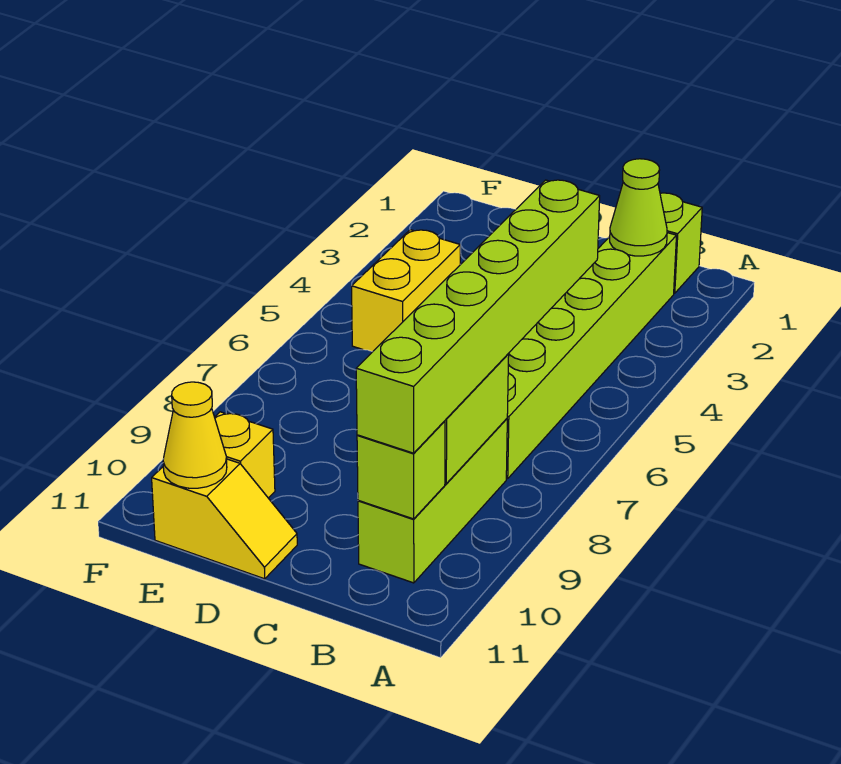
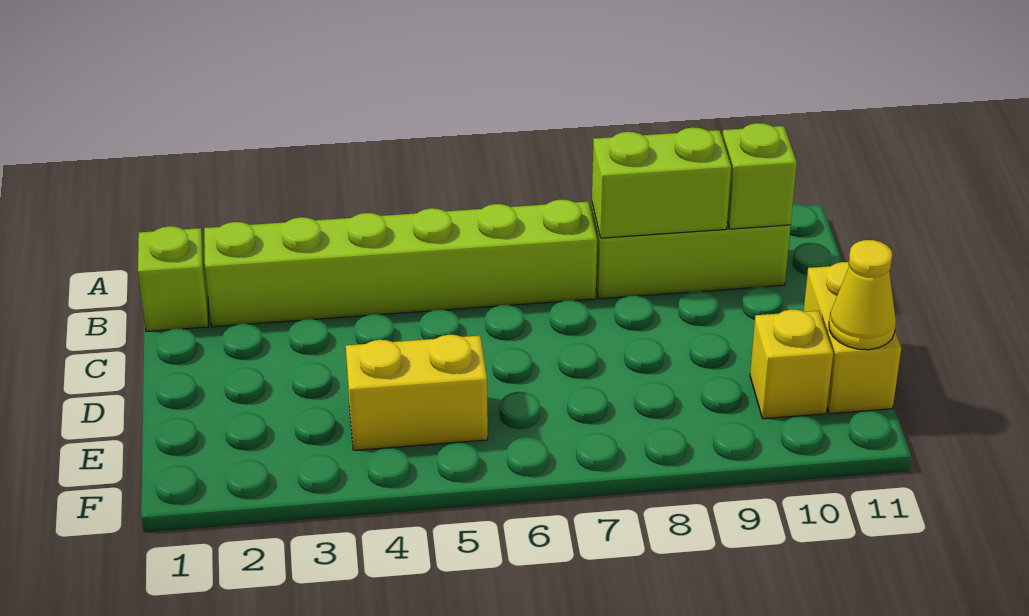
lime cone B2 level 2 -> none
lime brick B5:B10 level 3 -> none
yellow slope D11:E11 level 1 top E -> yellow brick D11:E11 level 1

